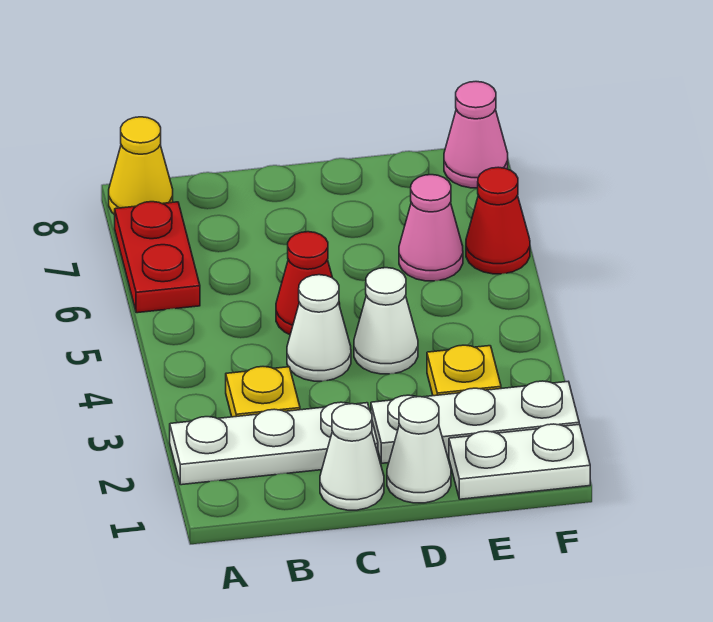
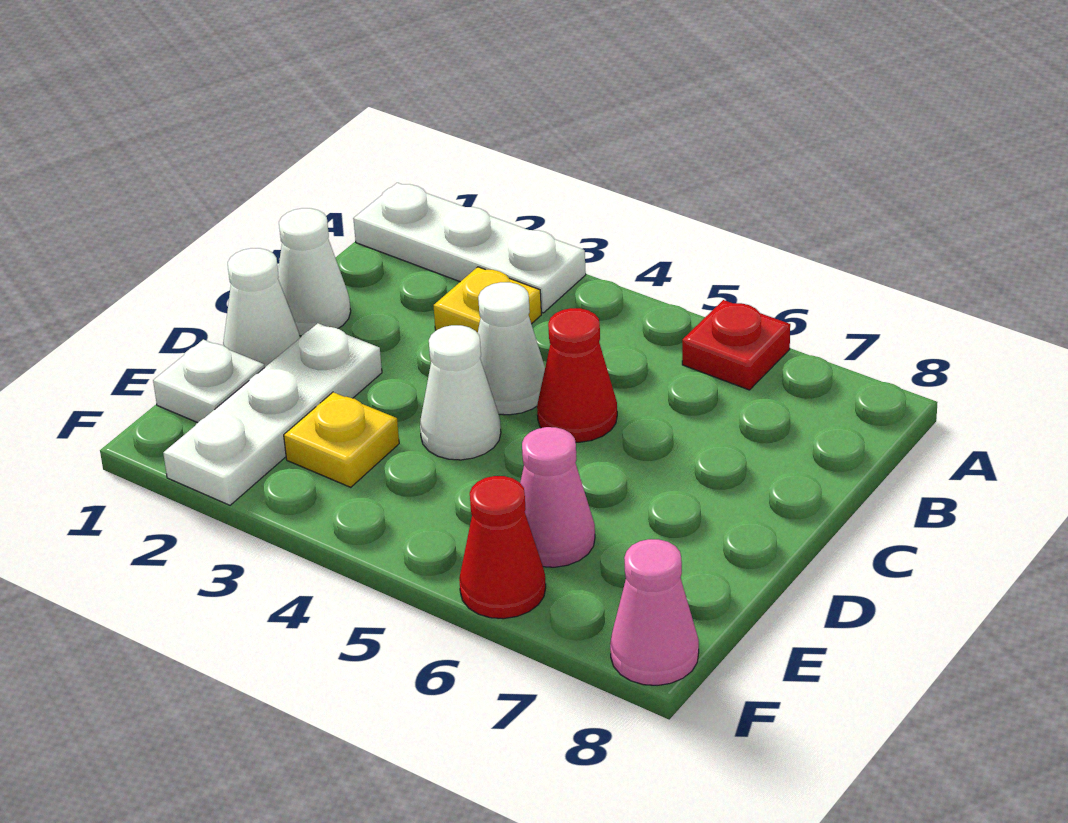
white plate A2:C2 level 1 -> white plate A1:A3 level 1
red plate A6:A7 level 1 -> red plate A6 level 1
yellow cone A8 level 1 -> none
white plate E1:F1 level 1 -> white plate E1 level 1

